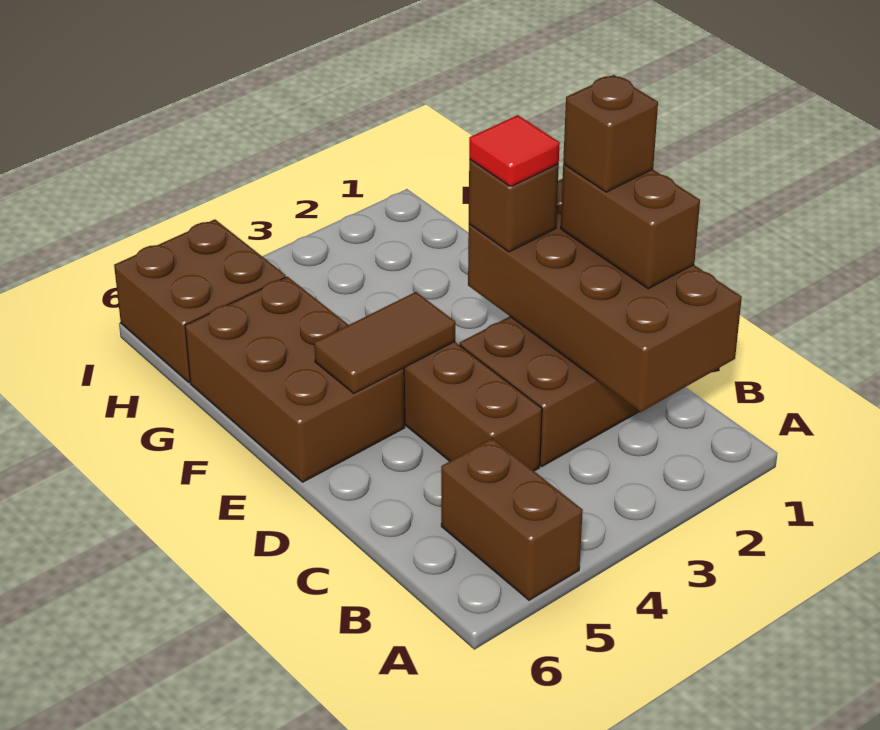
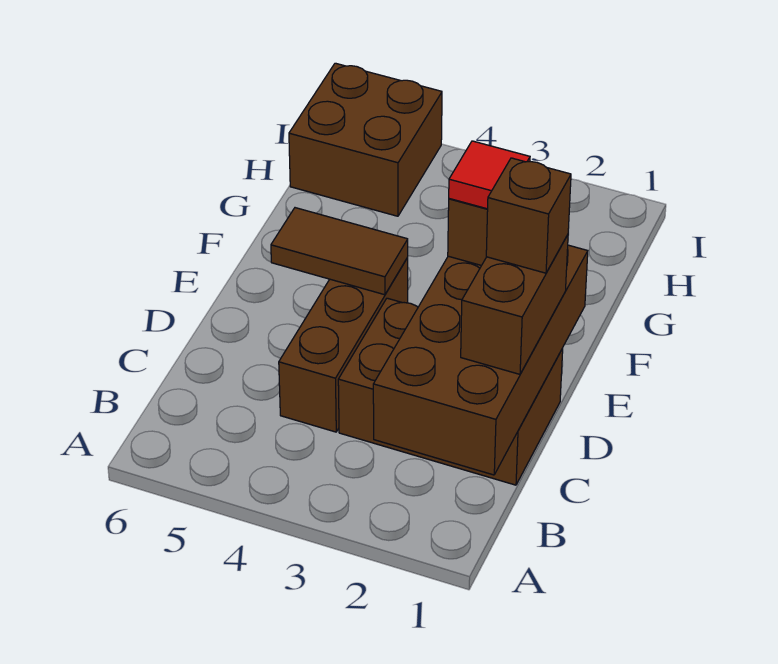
brown brick A5:B5 level 1 -> none
brown brick E5:G6 level 1 -> none

